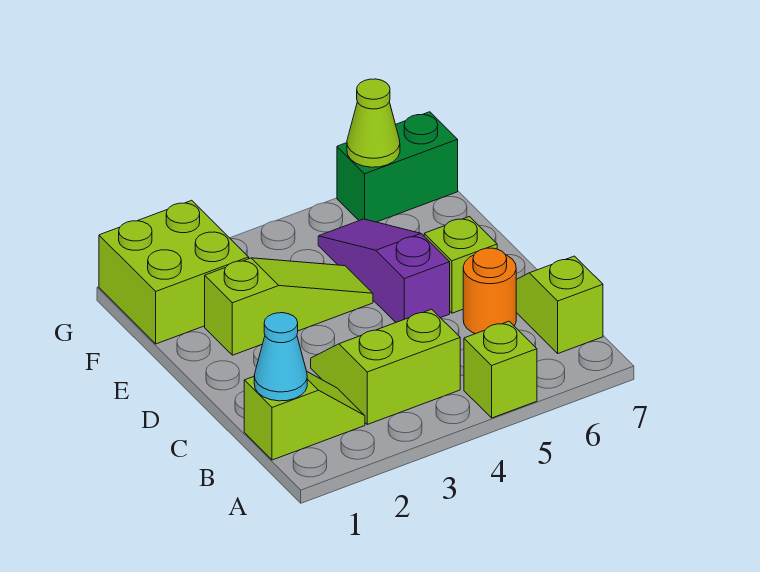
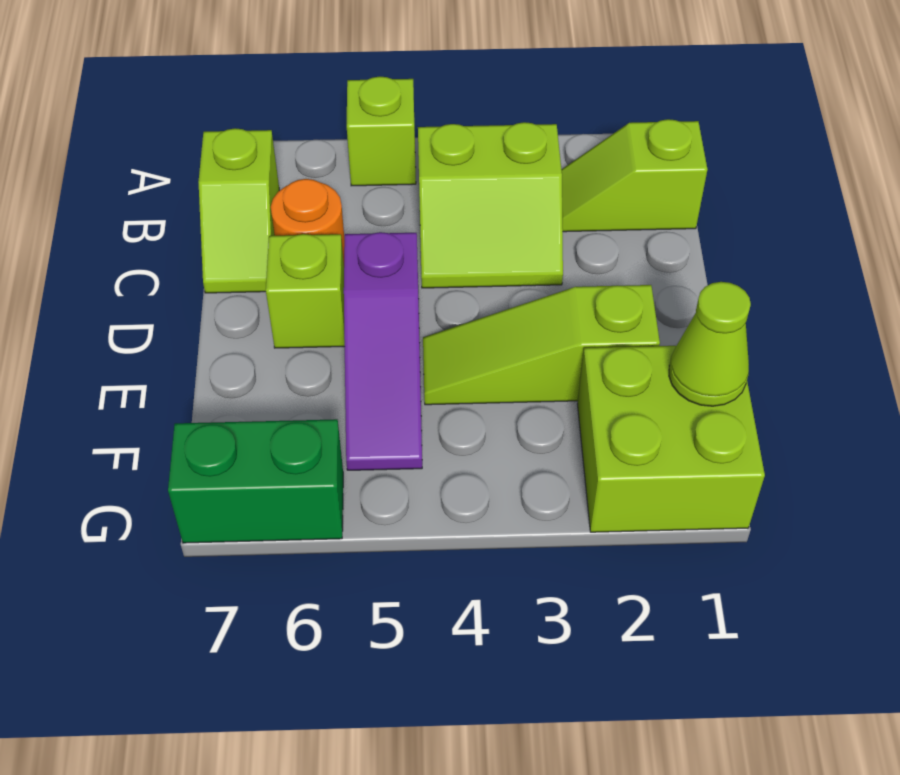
cyan cone B1 level 2 -> none
lime cone G6 level 2 -> lime cone F1 level 2

